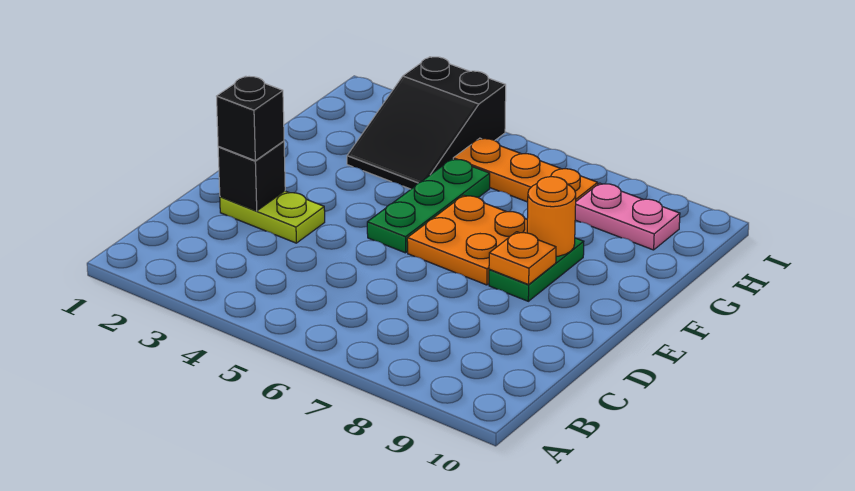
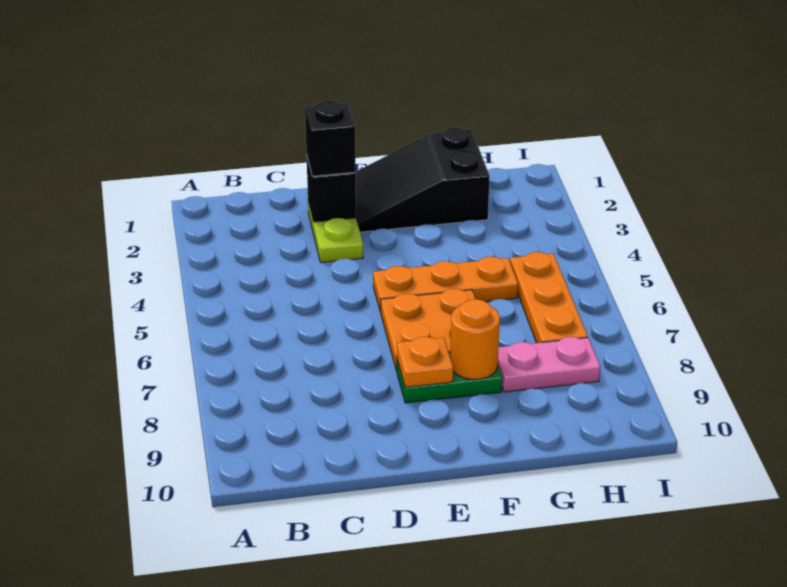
green plate E5:G5 level 1 -> orange plate E5:G5 level 1
black slope G3:I4 level 1 top I -> black slope E1:G2 level 1 top G
pink plate H8:H9 level 1 -> pink plate G8:H8 level 1

